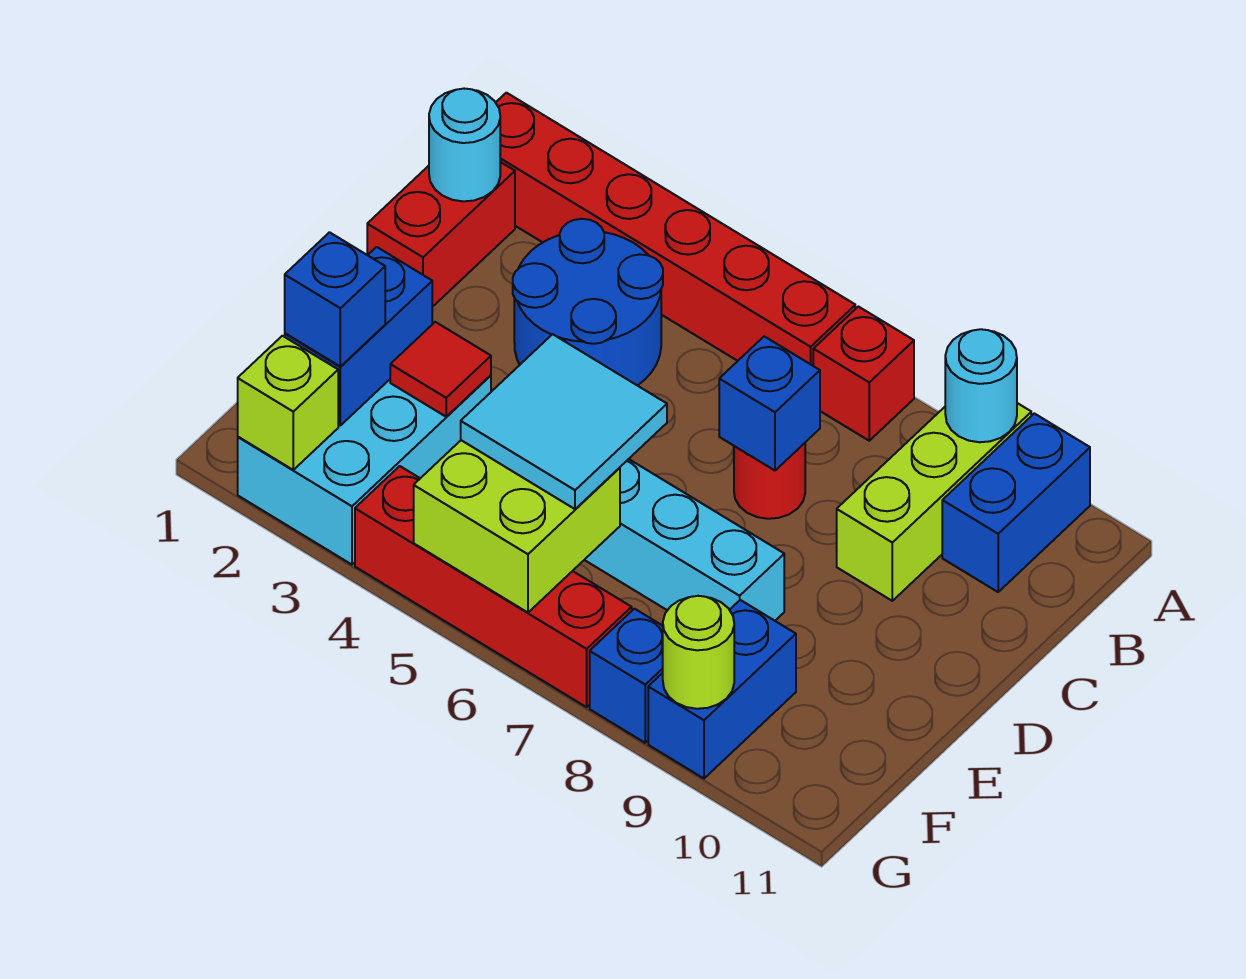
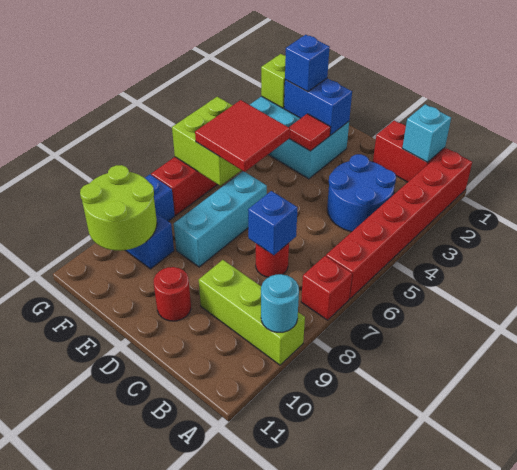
blue brick A10:B10 level 1 -> none
cyan round brick B1 level 2 -> cyan brick B1 level 2
none -> red round brick D10 level 1
cyan tile E5:F6 level 3 -> red tile E5:F6 level 3
lime round brick G9 level 2 -> lime round brick F9:G10 level 2

